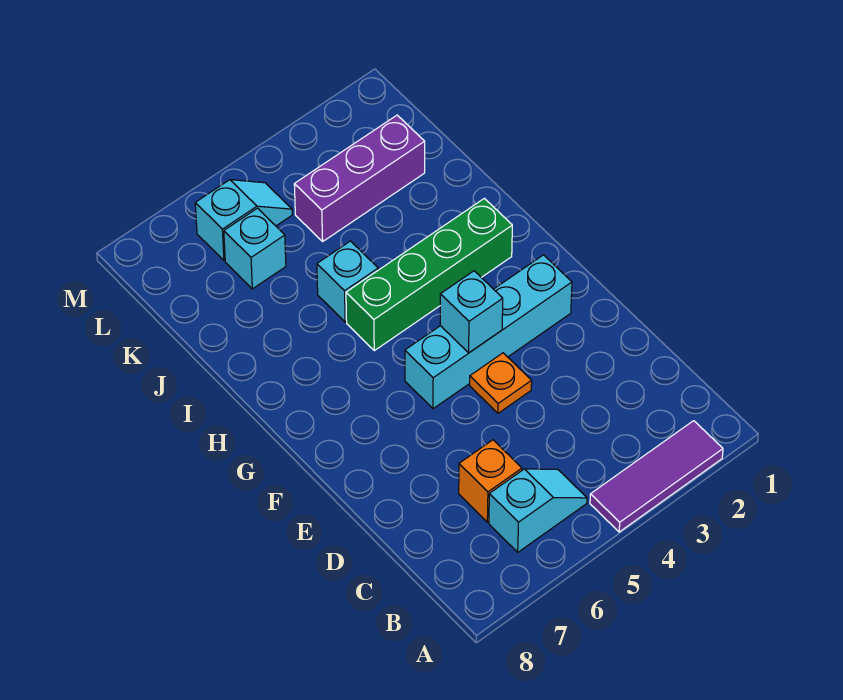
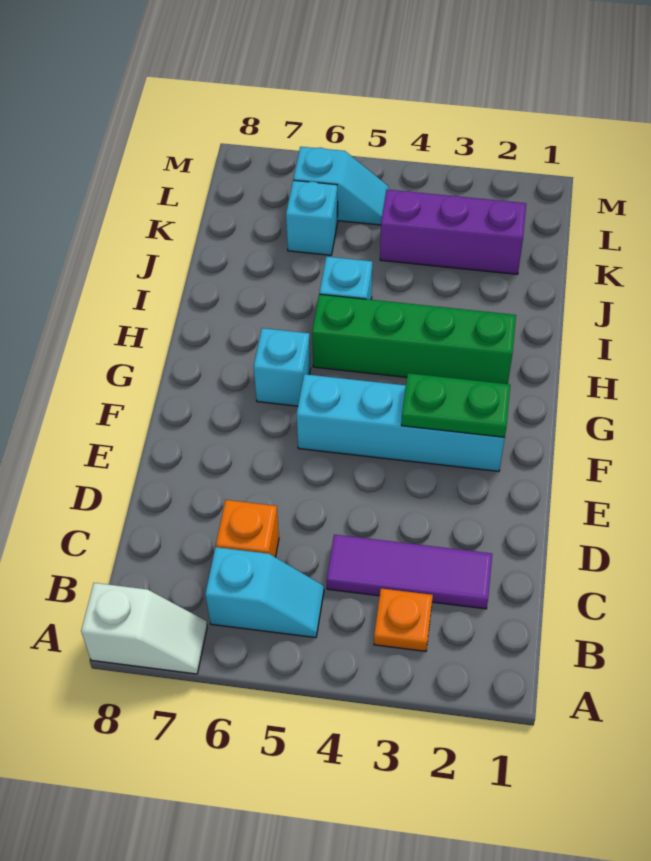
purple tile A2:A4 level 1 -> purple tile C2:C4 level 1
none -> white slope A7:A8 level 1 top 8
orange plate E4 level 1 -> orange plate B3 level 1
none -> green plate F2:F3 level 2
cyan brick F4 level 2 -> cyan brick G6 level 1

